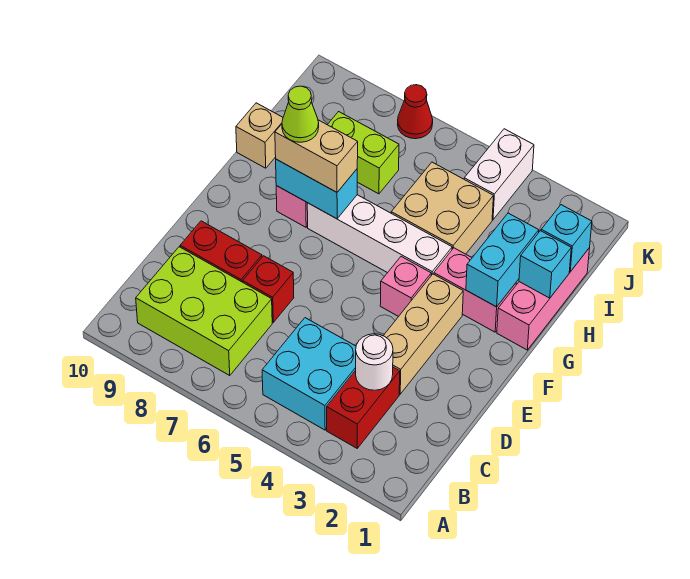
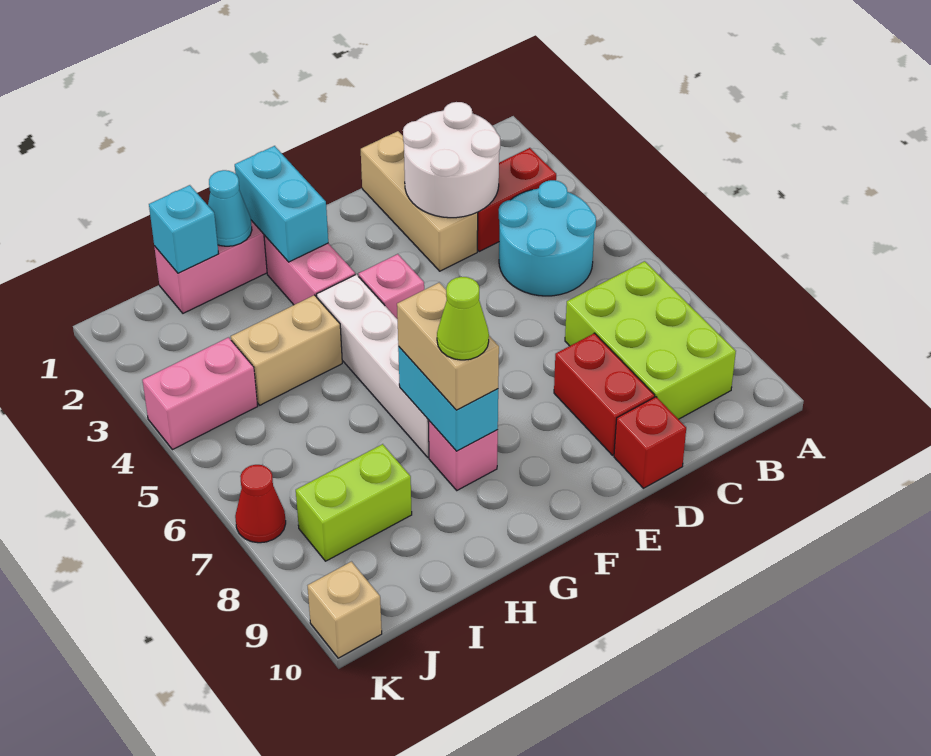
cyan brick B4:C5 level 1 -> cyan round brick B4:C5 level 1
white round brick C3 level 2 -> white round brick C2:D3 level 2
tan brick D3:F3 level 1 -> tan brick D1:D3 level 1
red brick D7 level 1 -> red brick D10 level 1
cyan brick G2:H2 level 2 -> cyan brick G1:G2 level 2
cyan brick H1 level 2 -> cyan cone H1 level 2
tan brick H4:I5 level 1 -> tan brick H4:I4 level 1
tan brick H10 level 1 -> tan brick K10 level 1
lime brick I7:I8 level 1 -> lime brick I8:J8 level 1
white brick J4:K4 level 1 -> pink brick J4:K4 level 1

